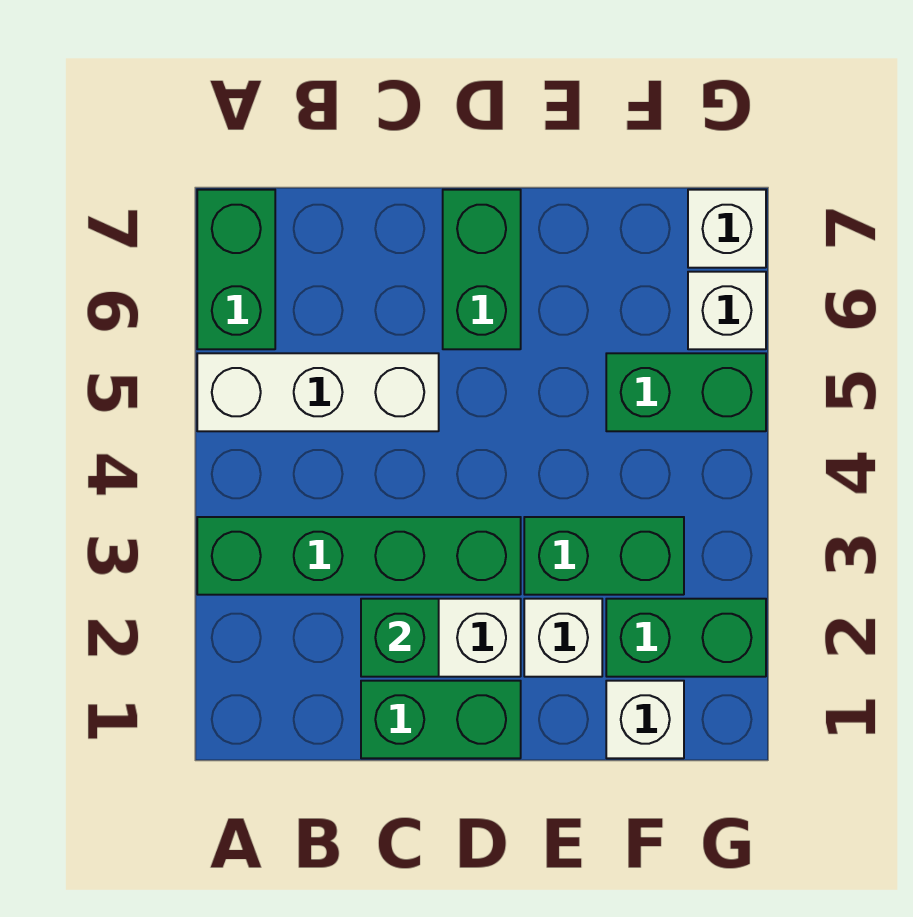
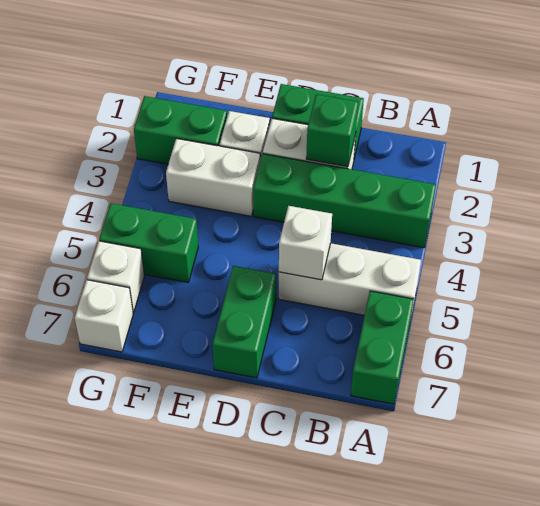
green brick E3:F3 level 1 -> white brick E3:F3 level 1
white brick F1 level 1 -> white brick C5 level 2

